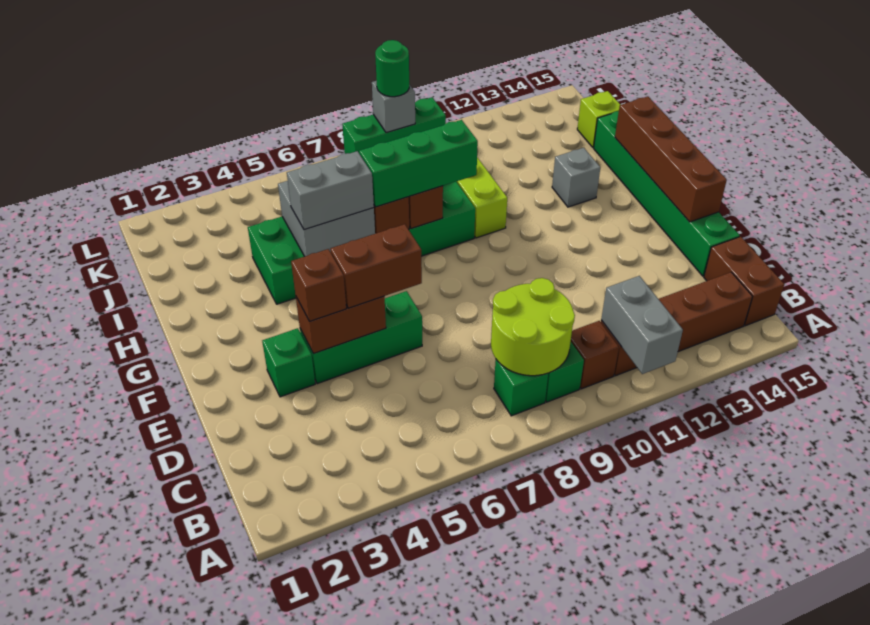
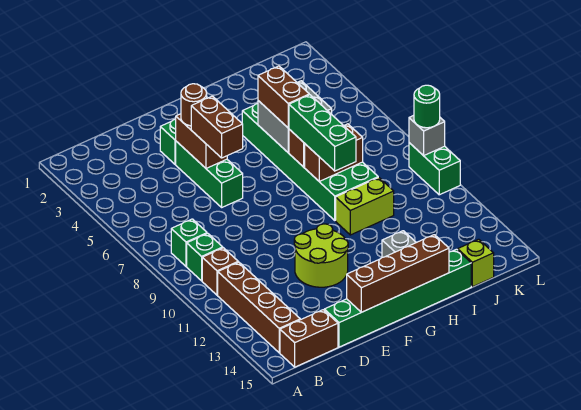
grey brick A11:B11 level 2 -> none
lime round brick B8:C9 level 2 -> lime round brick E11:F12 level 1
brown brick E4 level 3 -> brown round brick E4 level 3
grey brick H5:H6 level 3 -> brown brick H5:H6 level 3
green brick L8:L10 level 1 -> green brick L9:L10 level 1

